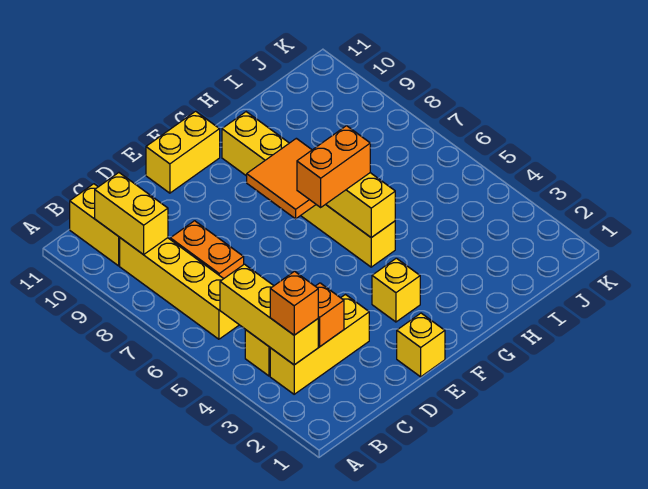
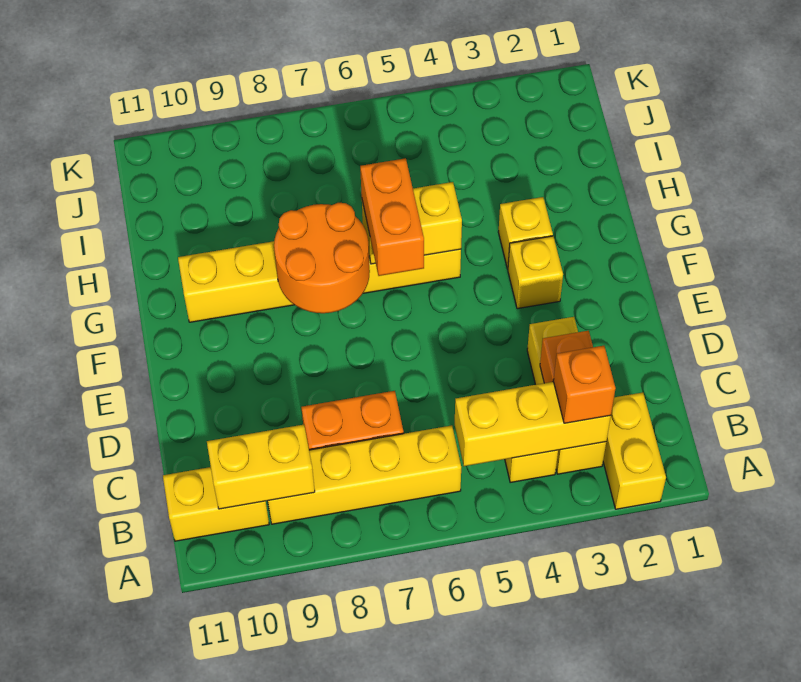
yellow brick E1 level 1 -> yellow brick G3 level 1
yellow brick E11:F11 level 1 -> yellow brick A2:B2 level 1
orange tile F7:G8 level 2 -> orange round brick F7:G8 level 2

